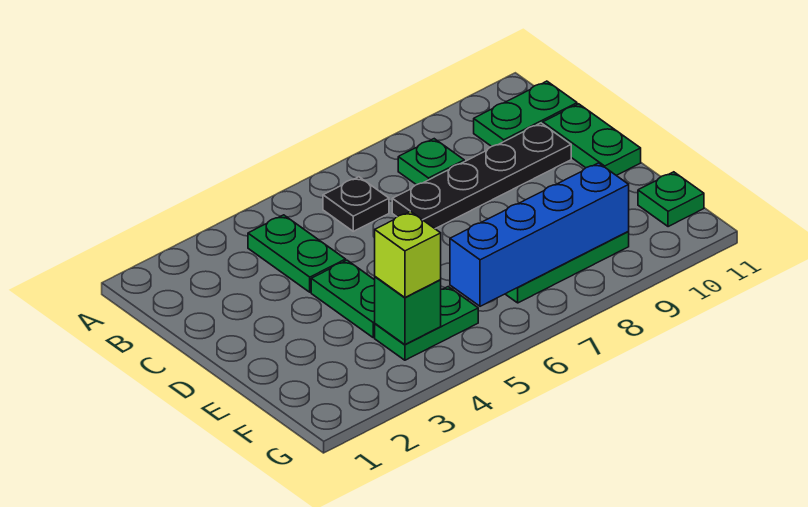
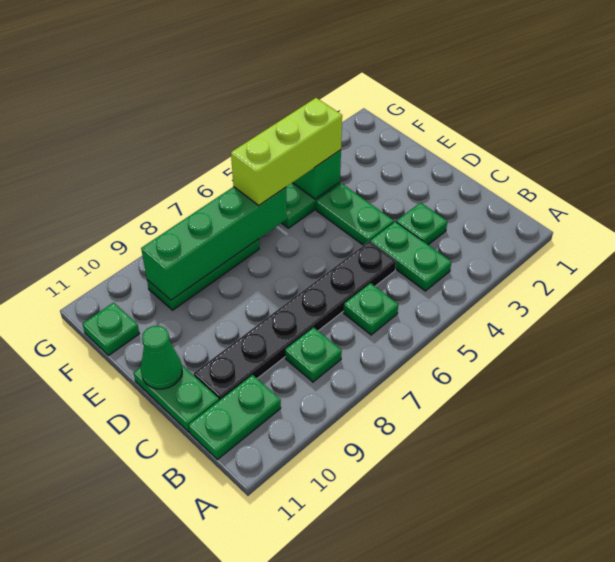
black plate B6 level 1 -> green plate B6 level 1
none -> green plate C3 level 1
black plate C7:C10 level 1 -> black plate C5:C10 level 1
none -> green cone D11 level 2
lime brick F4 level 3 -> lime brick F4:F6 level 3
blue brick F6:F9 level 2 -> green brick F6:F9 level 2

